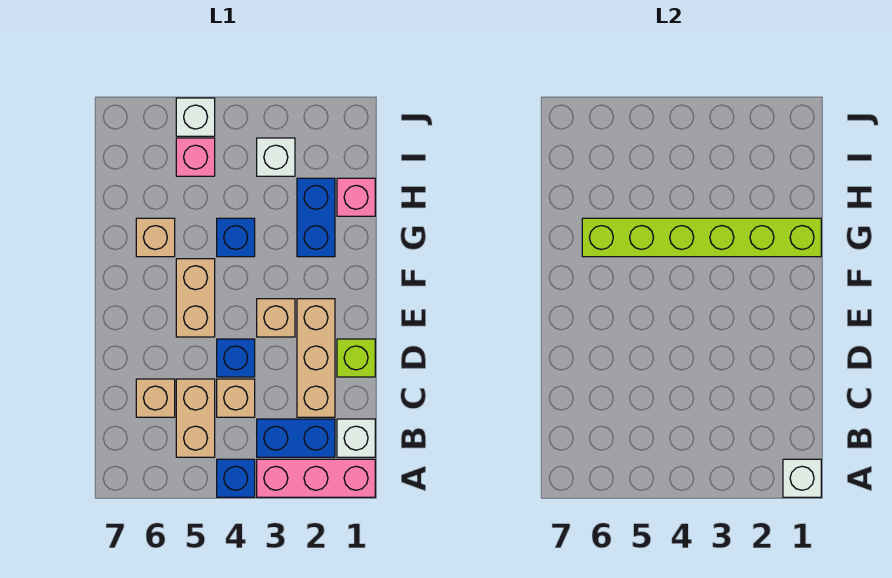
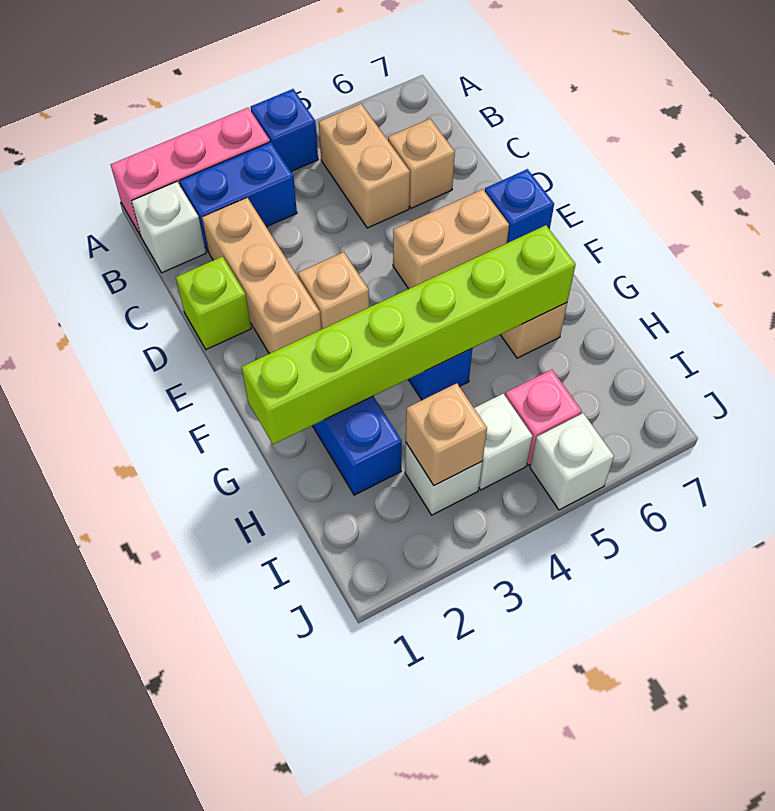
white brick A1 level 2 -> white brick I4 level 1
tan brick C4 level 1 -> tan brick I3 level 2
blue brick D4 level 1 -> blue brick E7 level 1
tan brick E5:F5 level 1 -> tan brick E5:E6 level 1
pink brick H1 level 1 -> none

